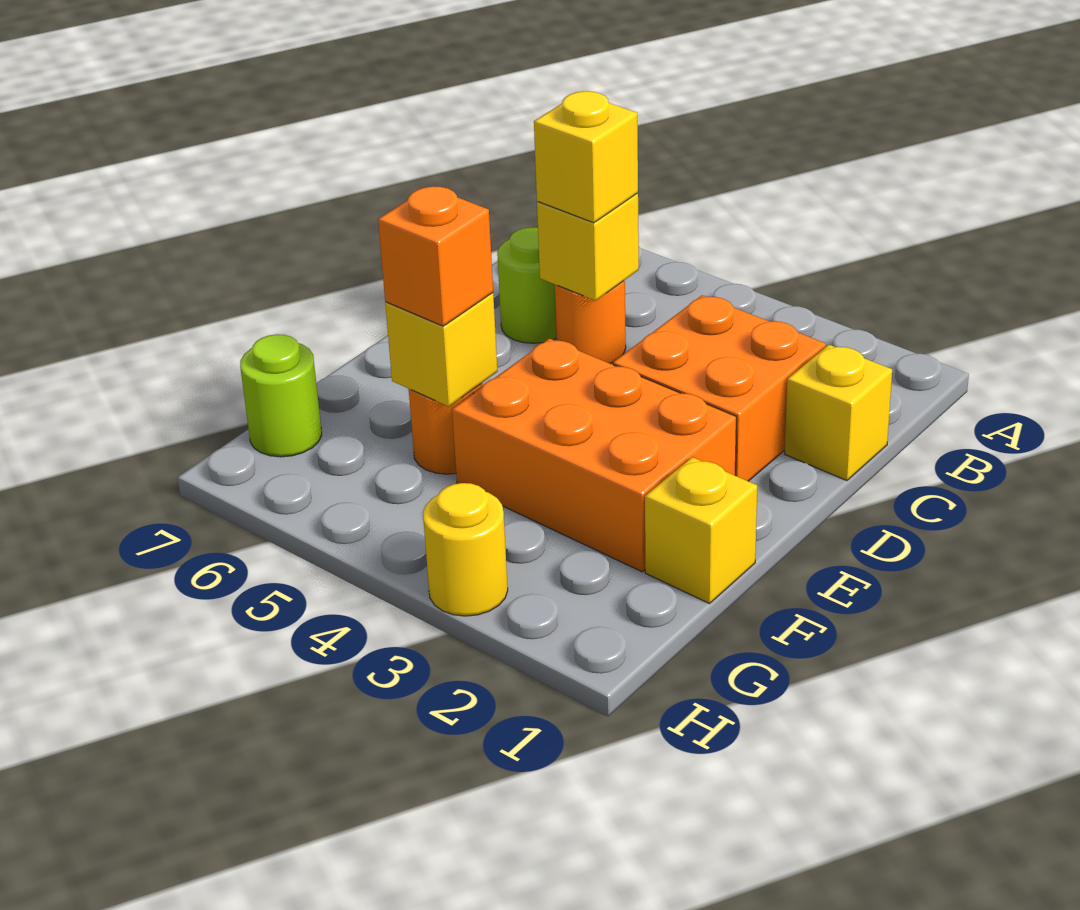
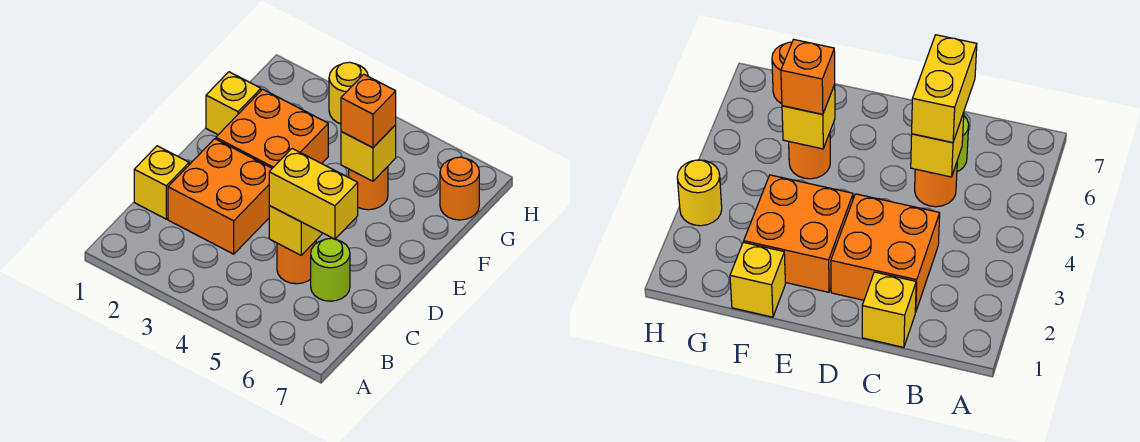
yellow brick C5 level 3 -> yellow brick C5:C6 level 3
orange brick E2:F4 level 1 -> orange brick E2:F3 level 1
lime round brick G7 level 1 -> orange round brick G7 level 1

